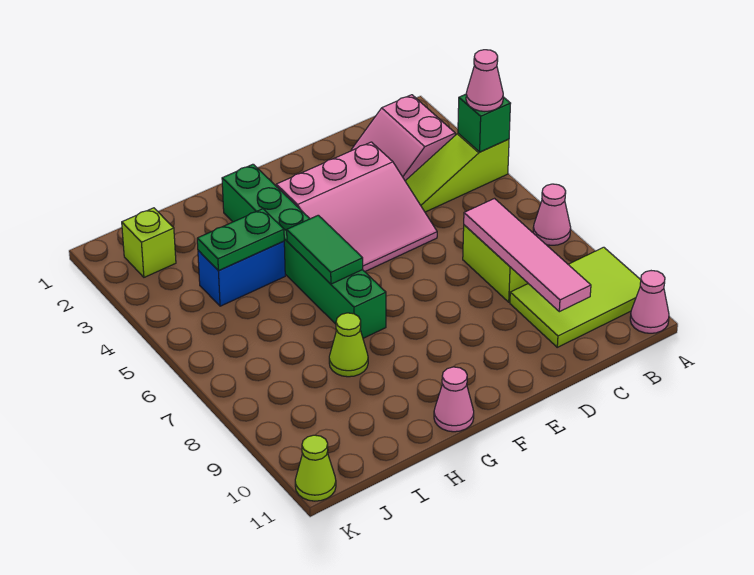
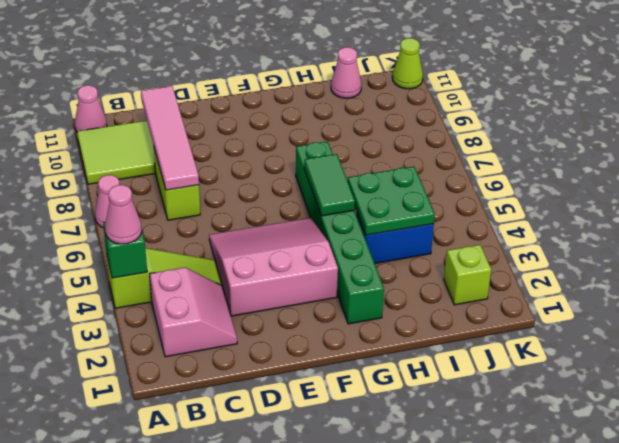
pink cone G11 level 1 -> pink cone I11 level 1
green plate H4:I4 level 2 -> green plate H4:I5 level 2
lime cone H8 level 1 -> none

